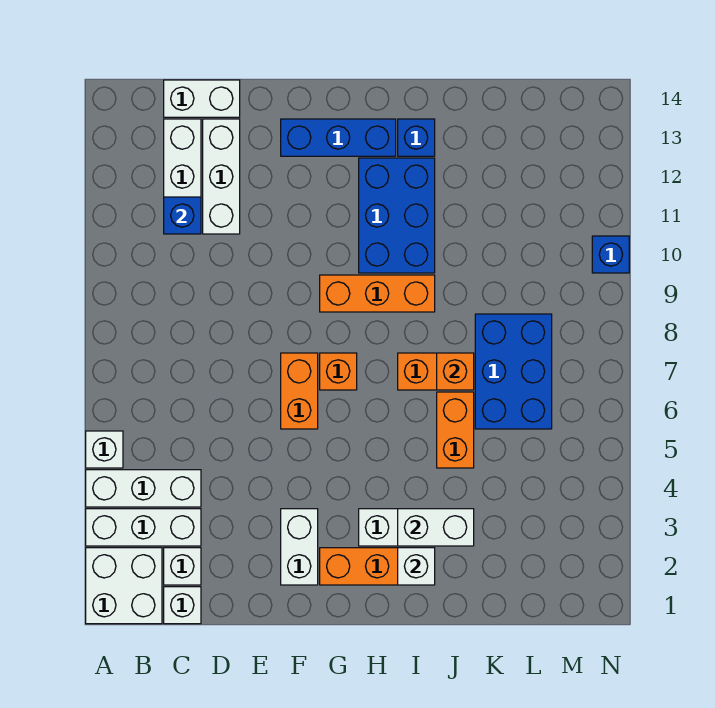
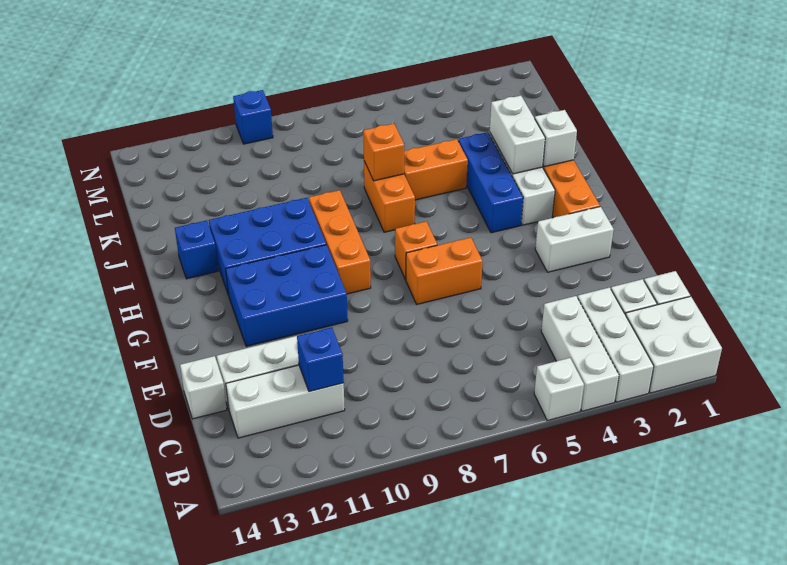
white brick C14:D14 level 1 -> white brick D14 level 1
blue brick F13:H13 level 1 -> blue brick H4:J4 level 1
blue brick K6:L8 level 1 -> blue brick F10:G12 level 1

